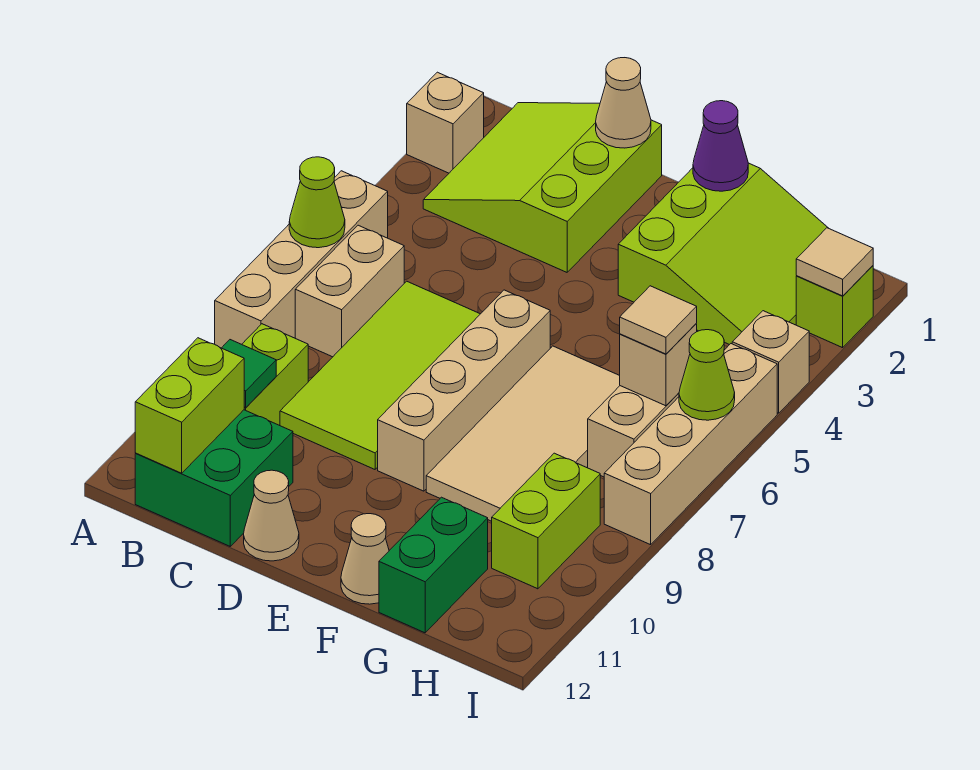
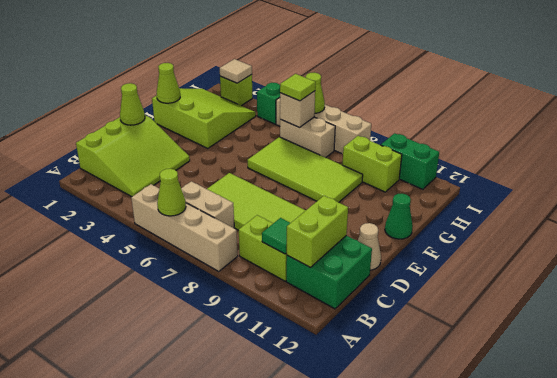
tan brick A2 level 1 -> none
lime slope B1:D3 level 1 top D -> lime slope B1:D3 level 1 top 1
lime brick B11:B12 level 2 -> lime brick B11:C11 level 2
tan cone D1 level 2 -> lime cone D1 level 2
tan brick E6:E9 level 1 -> none
purple cone F1 level 2 -> lime cone F1 level 2
tan tile F6:G9 level 1 -> lime tile F6:G9 level 1
tan cone F12 level 1 -> green cone F12 level 1
green brick G11:G12 level 1 -> green brick I10:I11 level 1
tan tile H6 level 3 -> lime tile H6 level 3
tan brick I4 level 1 -> green brick I4 level 1

